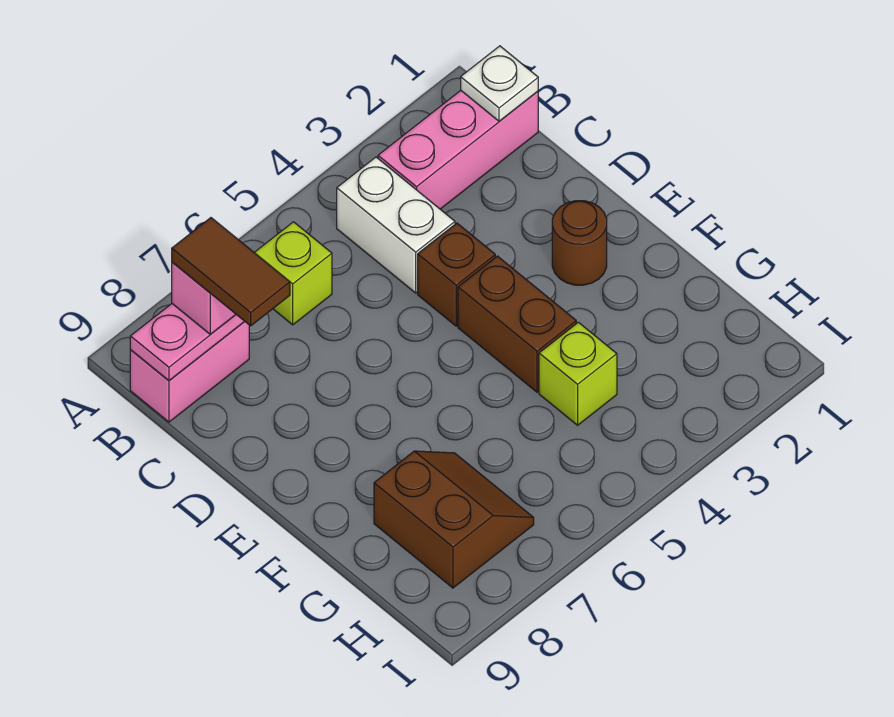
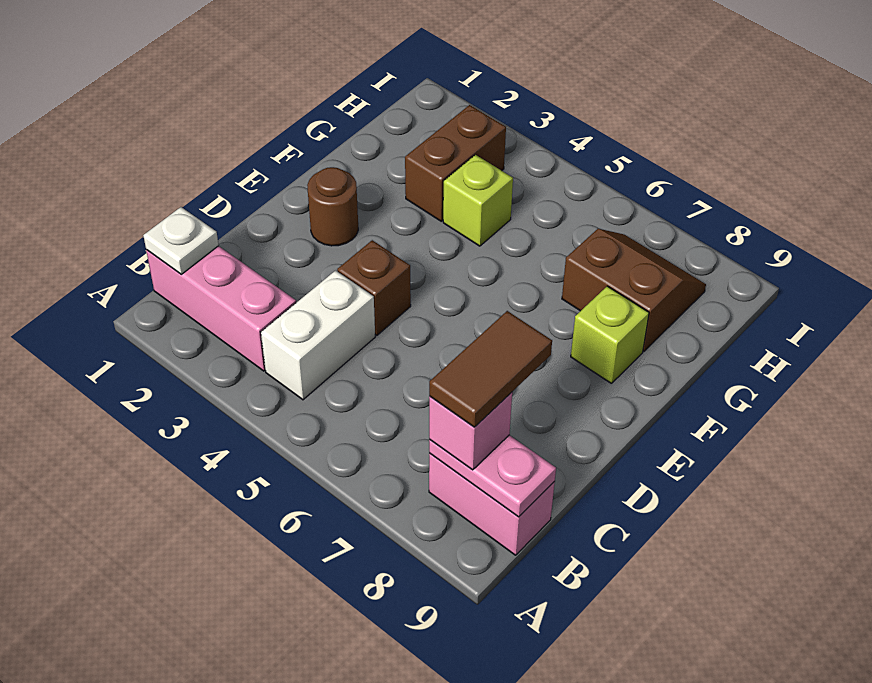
lime brick B6 level 1 -> lime brick F8 level 1
brown brick E4:F4 level 1 -> brown brick G3:H3 level 1
brown slope G7:H8 level 1 top 8 -> brown slope G7:H8 level 1 top G

